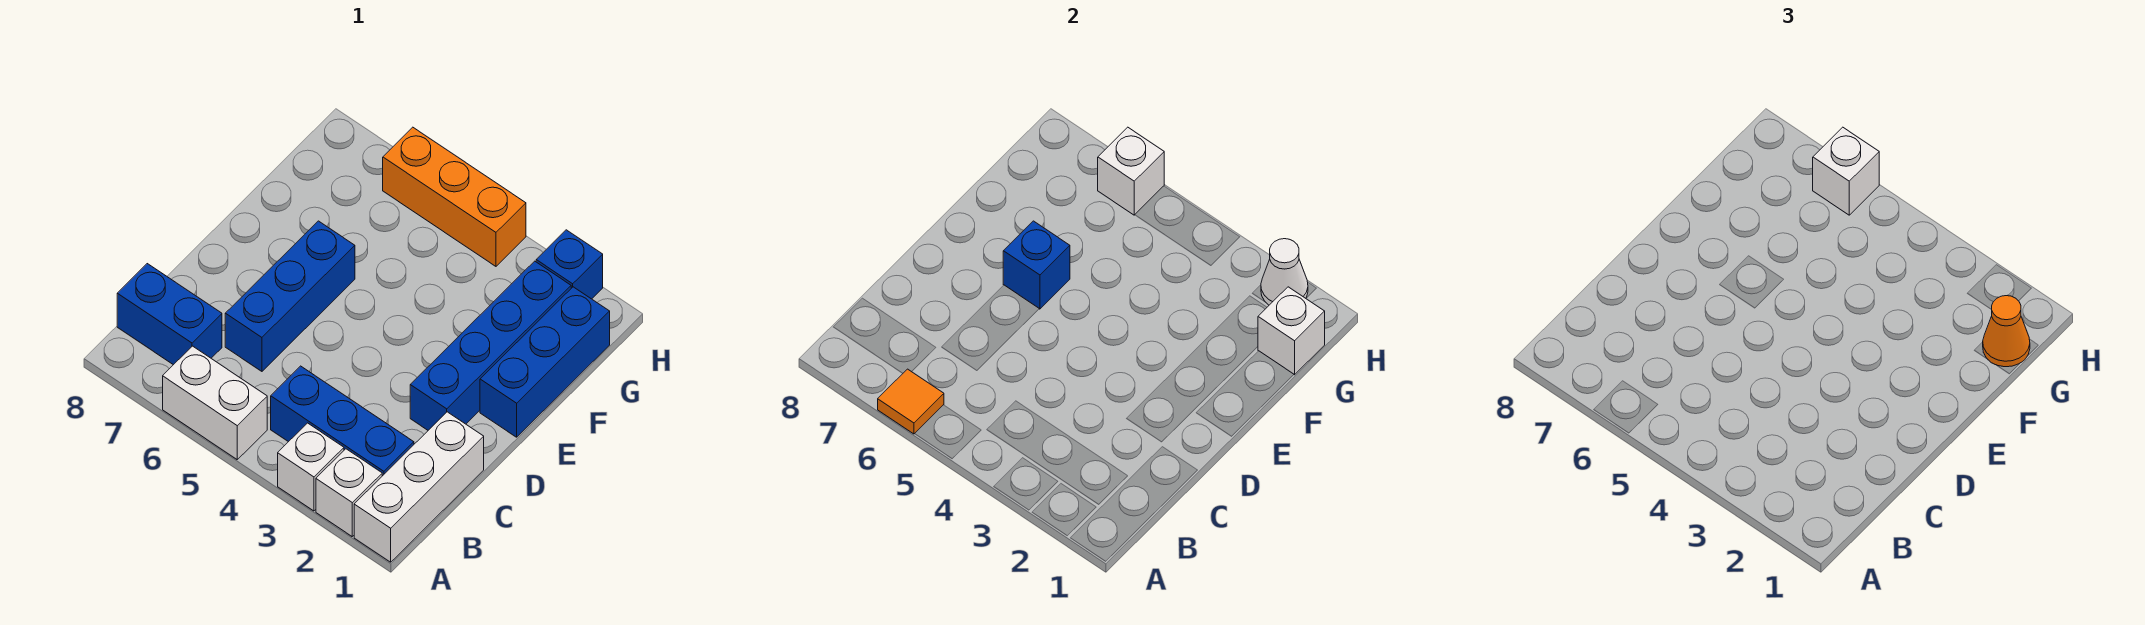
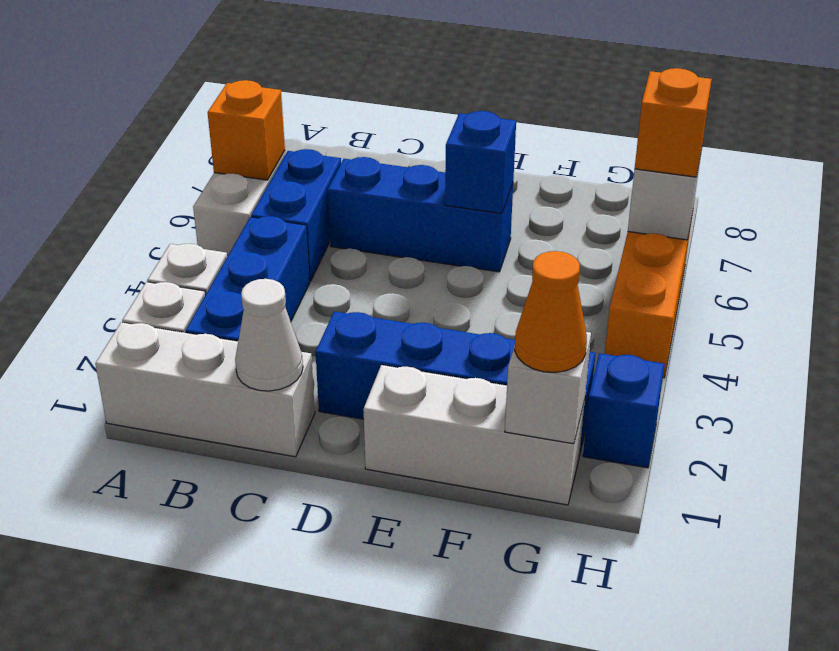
orange tile A6 level 2 -> orange brick A6 level 2
blue brick B7:B8 level 1 -> blue brick B5:B6 level 1
blue brick E1:G1 level 1 -> white brick E1:G1 level 1
white cone H2 level 2 -> white cone C1 level 2
white brick H6 level 3 -> orange brick H6 level 3

